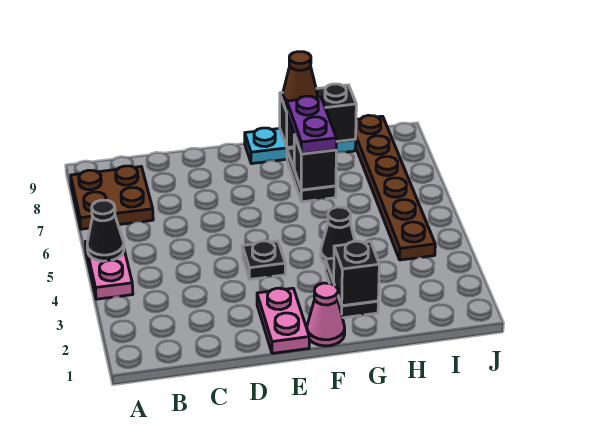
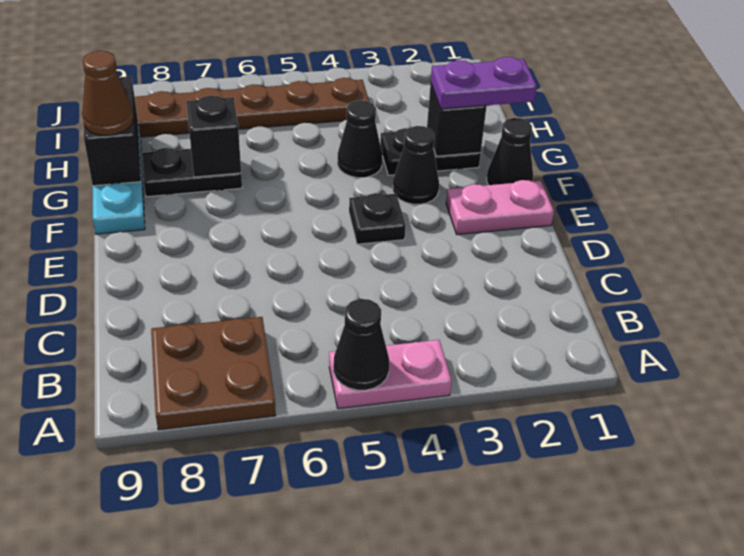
pink cone F1 level 1 -> black cone F1 level 1
none -> black cone F3 level 1
purple plate G7:G8 level 3 -> purple plate G1:G2 level 3

